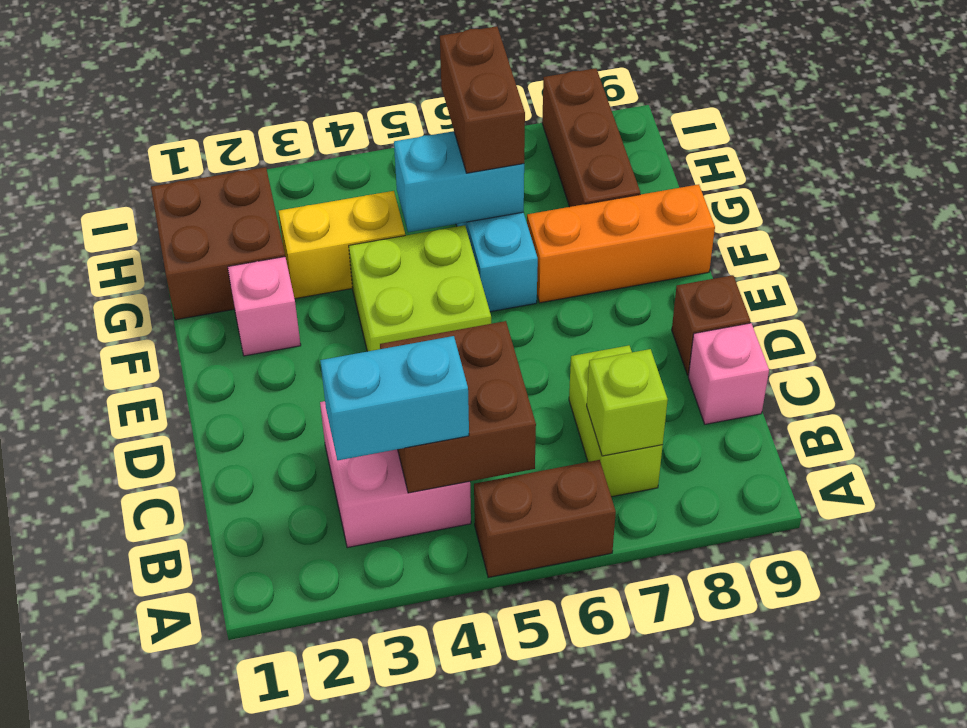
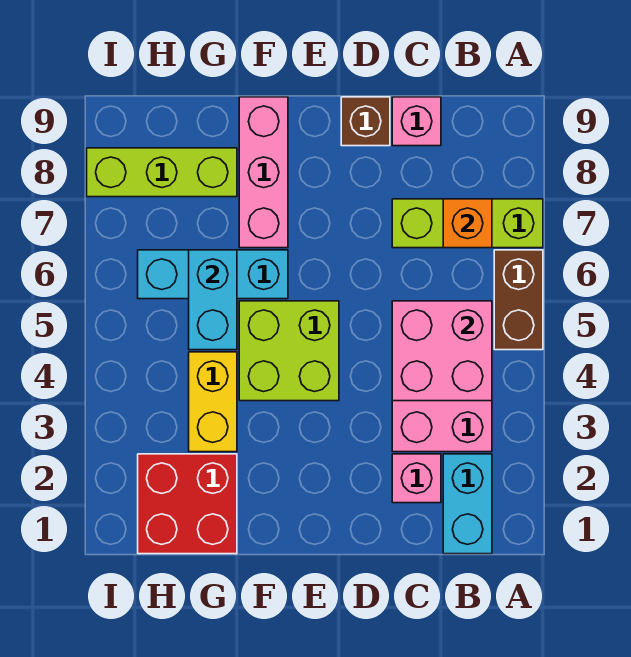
cyan brick B3:B4 level 3 -> cyan brick B1:B2 level 1
brown brick B4:C5 level 2 -> pink brick B4:C5 level 2
lime brick B7:C7 level 1 -> lime brick A7:C7 level 1
lime brick B7 level 2 -> orange brick B7 level 2
pink brick F2 level 1 -> pink brick C2 level 1
orange brick F7:F9 level 1 -> pink brick F7:F9 level 1
brown brick G1:H2 level 1 -> red brick G1:H2 level 1
brown brick G6:H6 level 3 -> none
brown brick G8:I8 level 1 -> lime brick G8:I8 level 1

